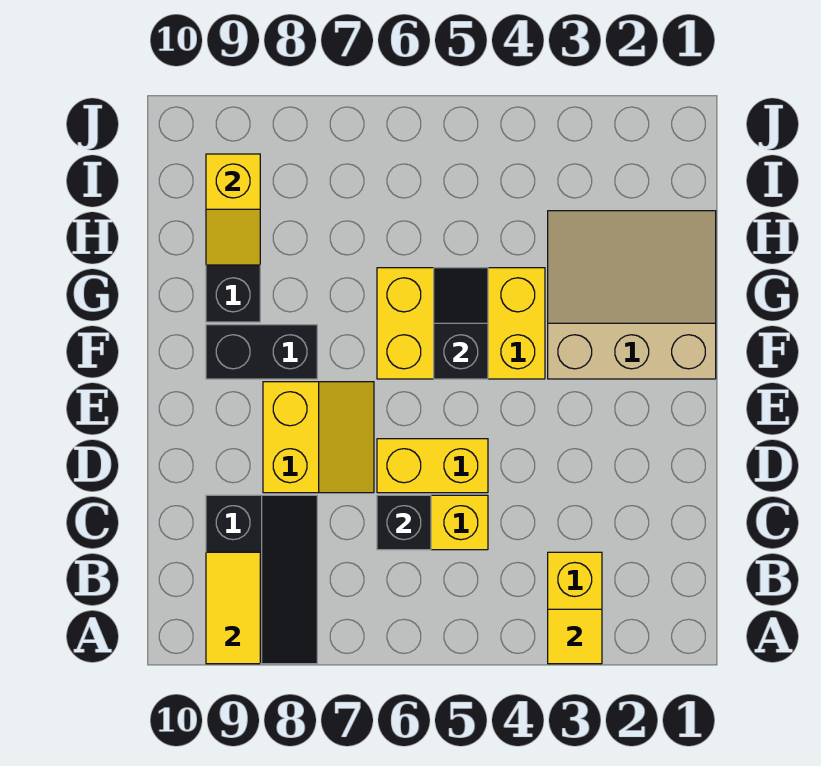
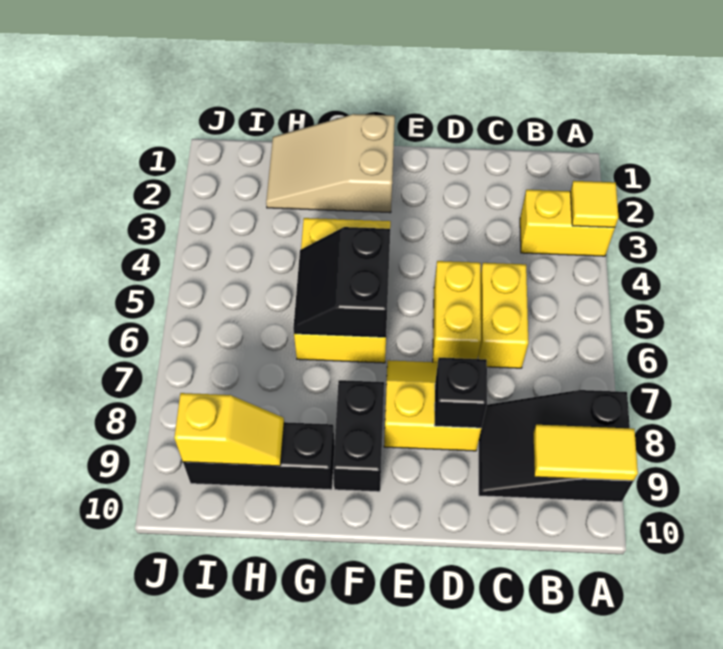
black slope A8:C9 level 1 top 9 -> black slope A8:C9 level 1 top A
black brick C6 level 2 -> black brick D8 level 2
tan slope F1:H3 level 1 top F -> tan slope F1:H2 level 1 top F
black slope F5:G5 level 2 top F -> black slope F5:G6 level 2 top F

